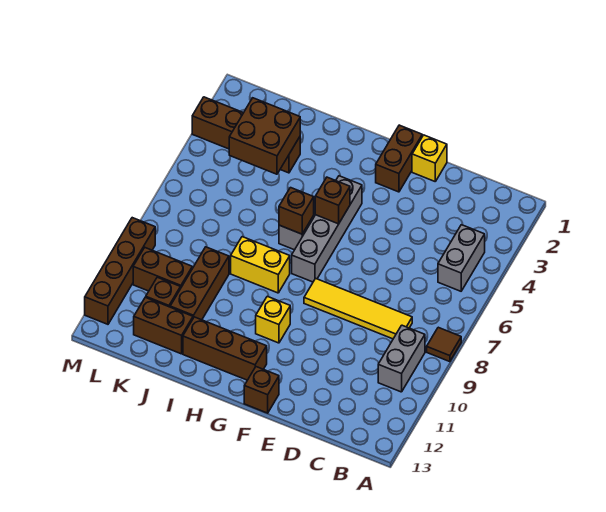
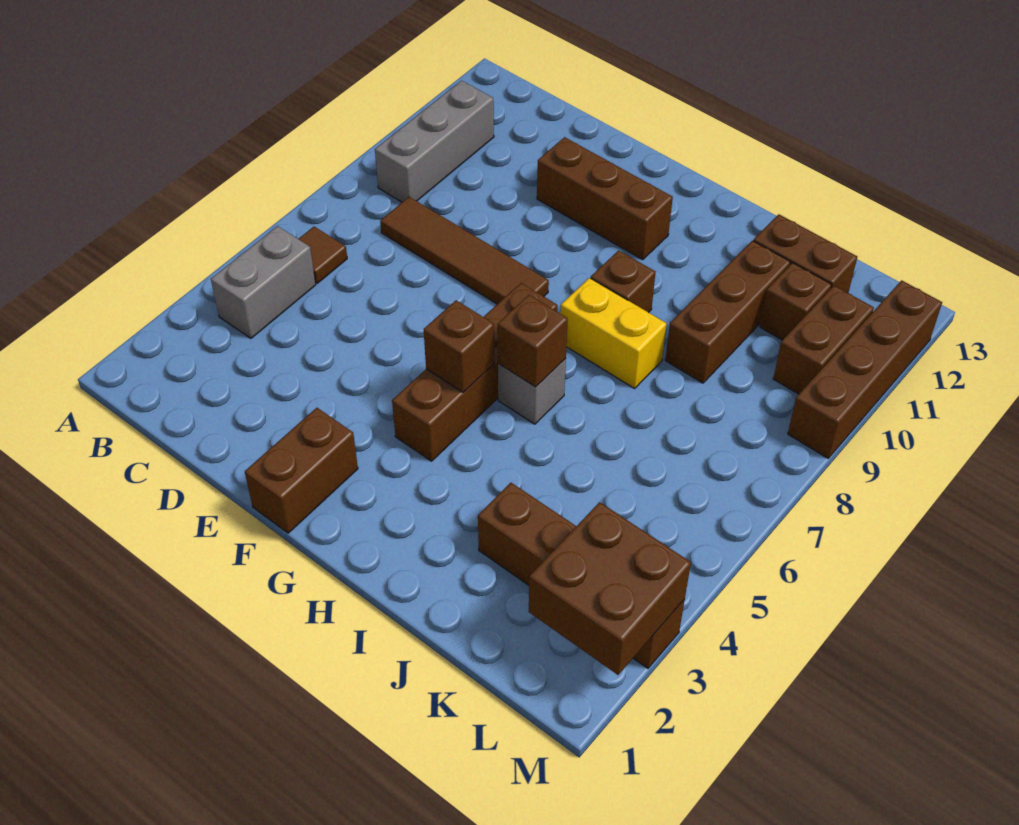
brown tile A8 level 1 -> brown tile B6 level 1
grey brick B9:B10 level 1 -> grey brick B9:B11 level 1
yellow tile C8:F8 level 1 -> brown tile C8:F8 level 1
yellow brick E1 level 1 -> none
brown brick F13 level 1 -> brown brick H9 level 1
grey brick G4:G7 level 1 -> brown brick G4:G7 level 1
yellow brick G10 level 1 -> none
brown brick G12:I12 level 1 -> brown brick E11:G11 level 1
brown brick J3:K4 level 2 -> brown brick L2:M3 level 2
brown brick K10:L10 level 1 -> brown brick L10:L11 level 1

